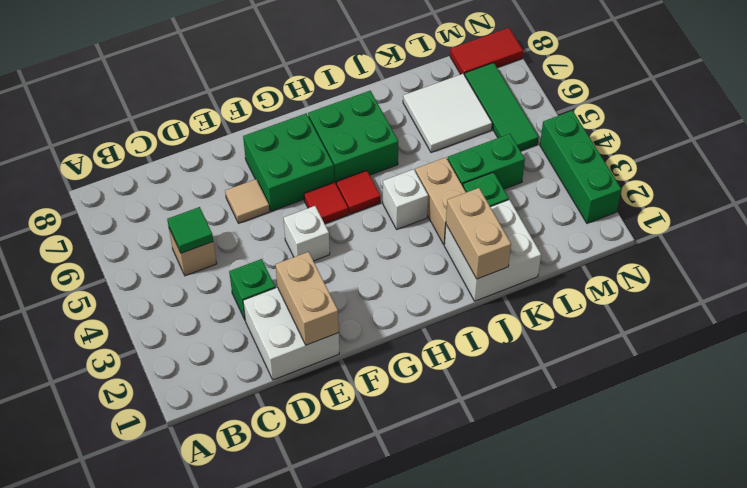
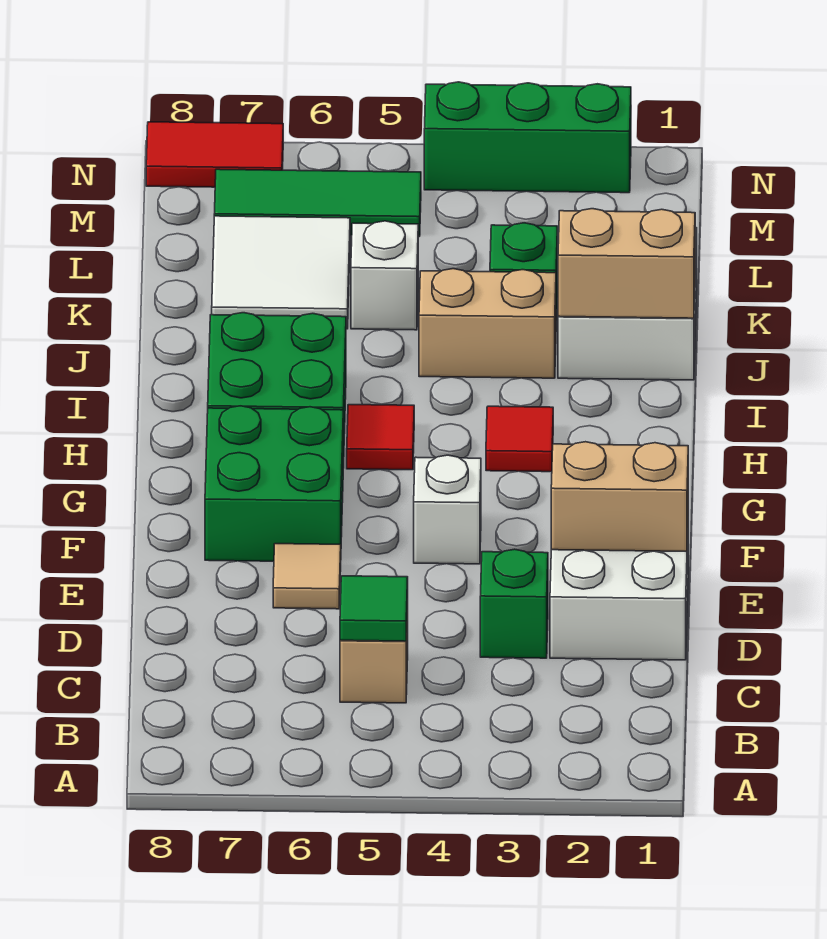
red tile G5 level 1 -> red tile H3 level 1
white brick I4 level 1 -> white brick K5 level 1
green brick K4:L4 level 1 -> none
red tile M8:N8 level 1 -> red tile N7:N8 level 1

